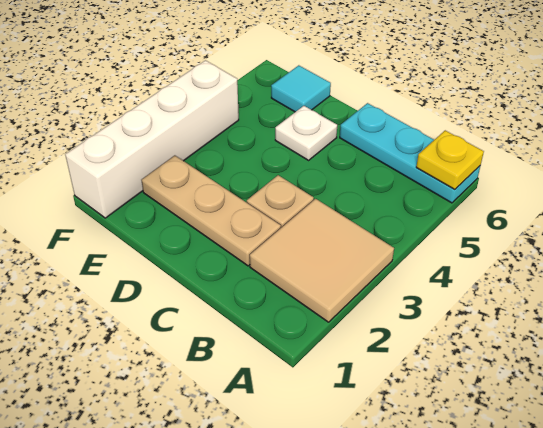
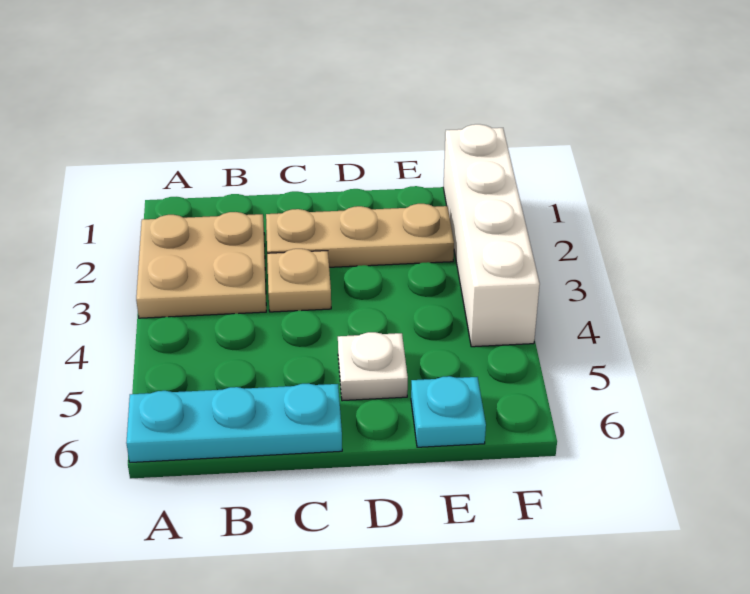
tan tile A2:B3 level 1 -> tan plate A2:B3 level 1
yellow plate A6 level 2 -> none
cyan tile E6 level 1 -> cyan plate E6 level 1

